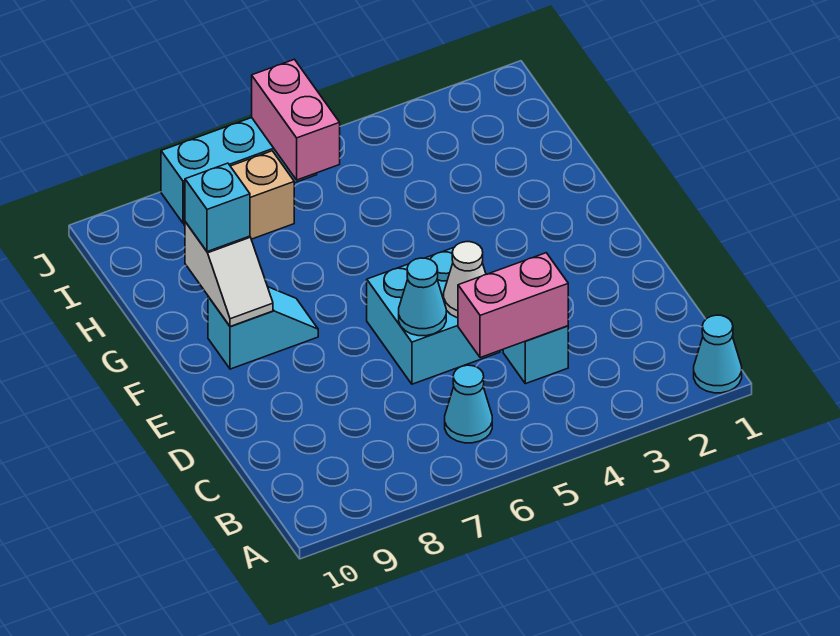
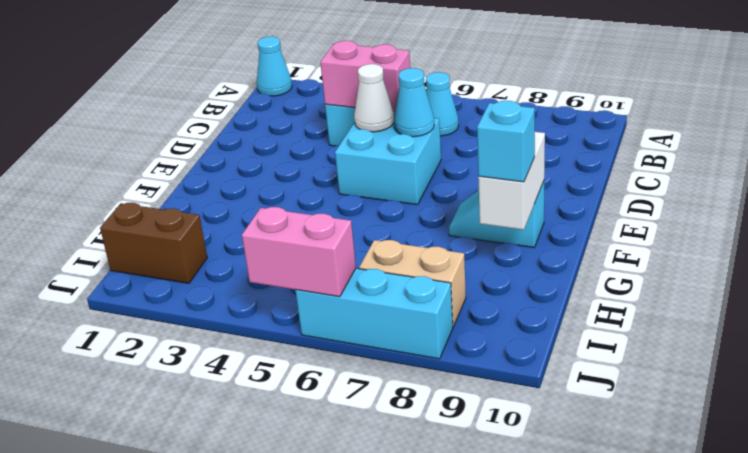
white slope F9:G9 level 2 top G -> white brick F9:G9 level 2
none -> brown brick I1:I2 level 1
pink brick I6:J6 level 2 -> pink brick J5:J6 level 2

